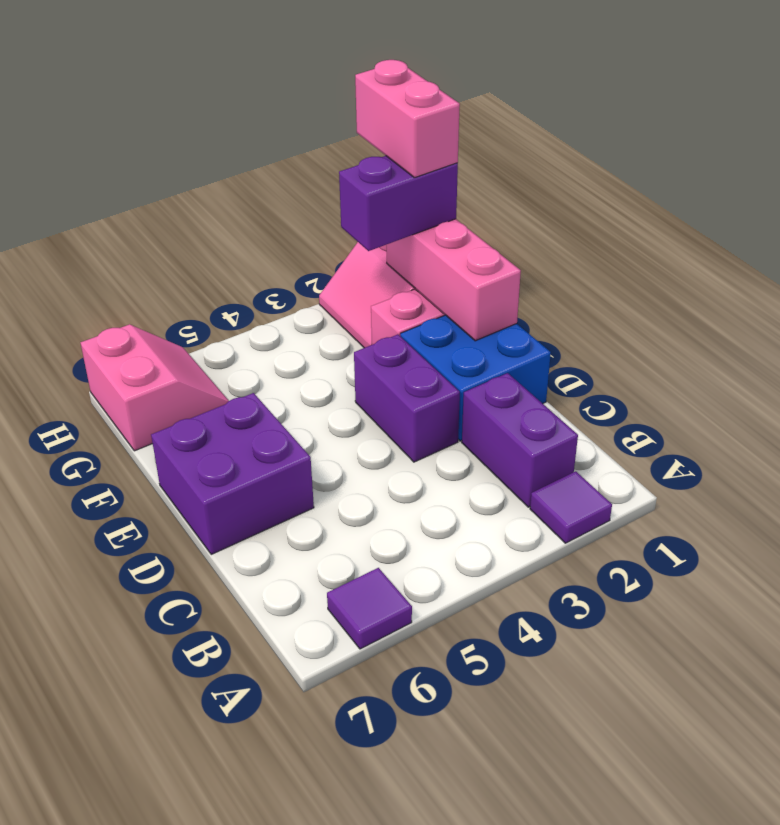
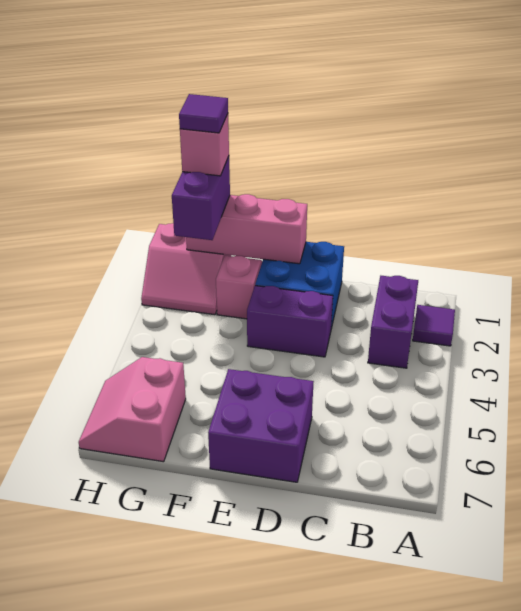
purple tile A6 level 1 -> purple tile G1 level 5
purple brick B2:C2 level 1 -> purple brick B2:B3 level 1
pink brick G1:H1 level 4 -> pink brick G1 level 4
pink slope G6:H7 level 1 top 7 -> pink slope G6:H7 level 1 top G

